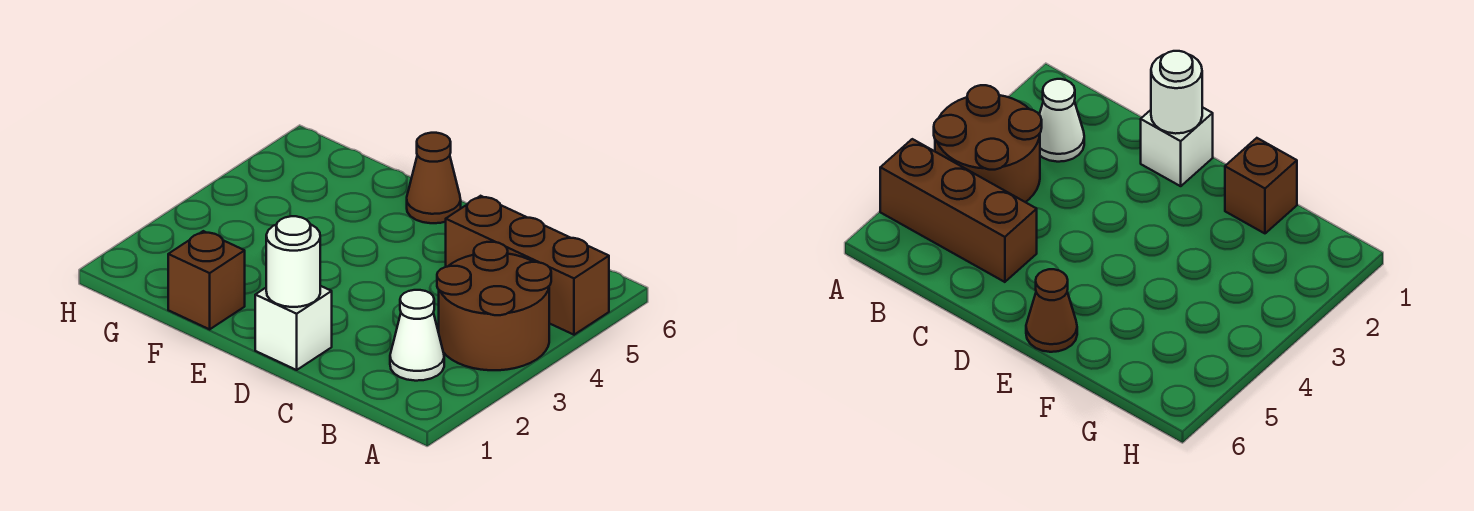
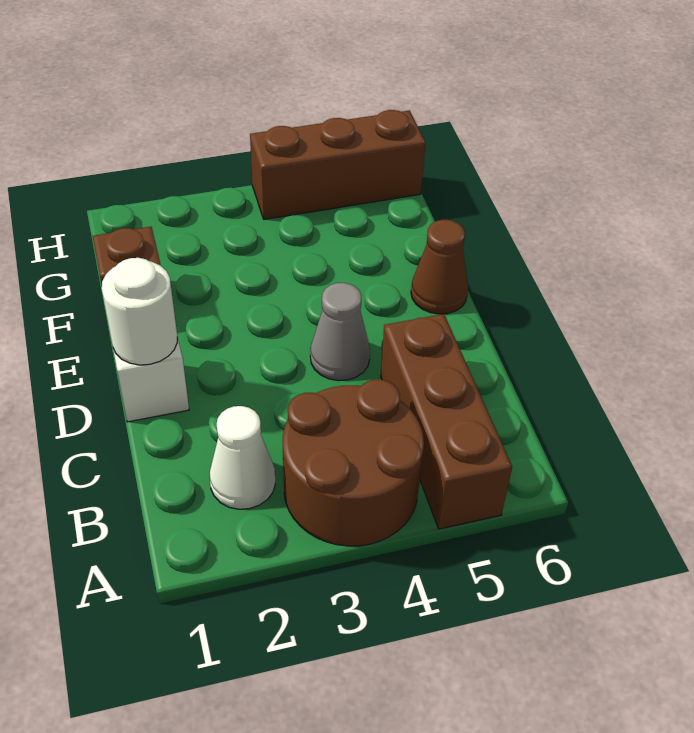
none -> grey cone D4 level 1
none -> brown brick H4:H6 level 1

